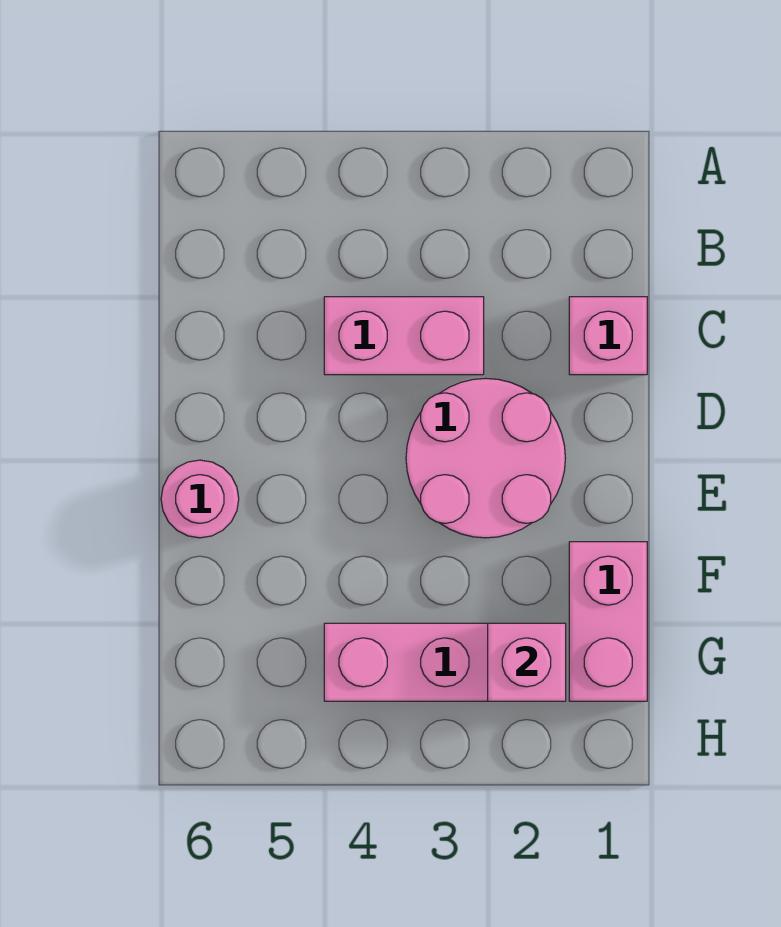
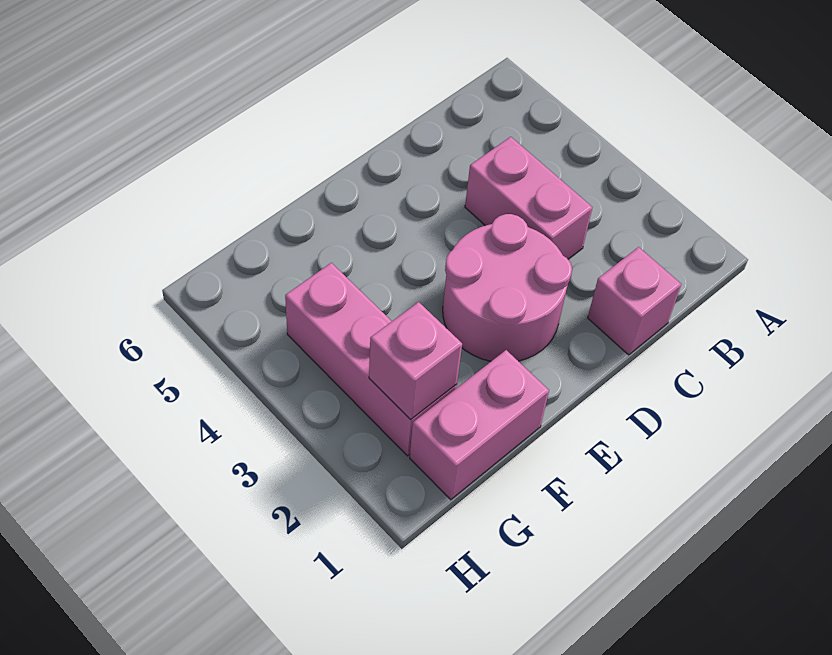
pink round brick E6 level 1 -> none

